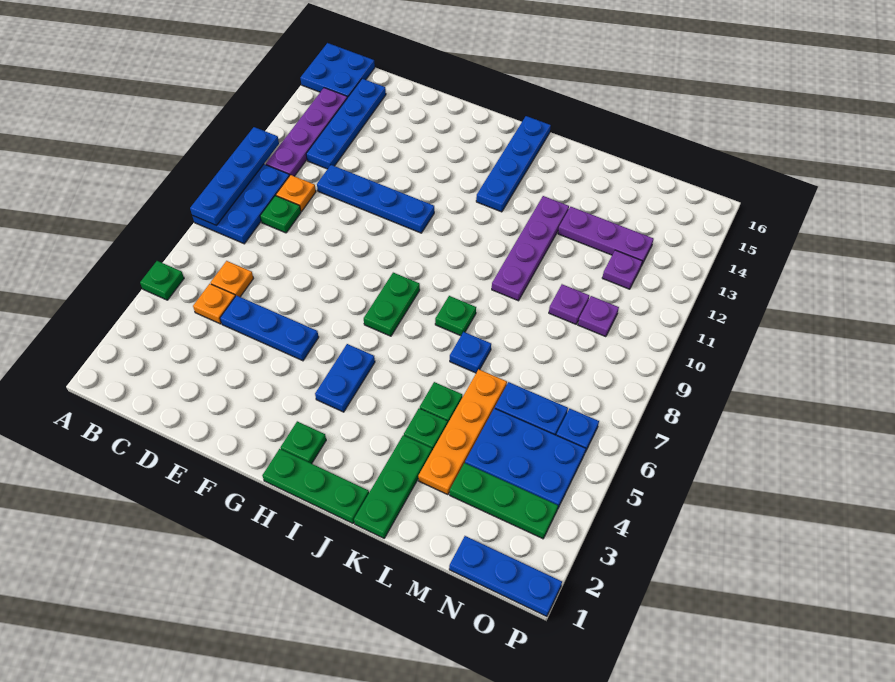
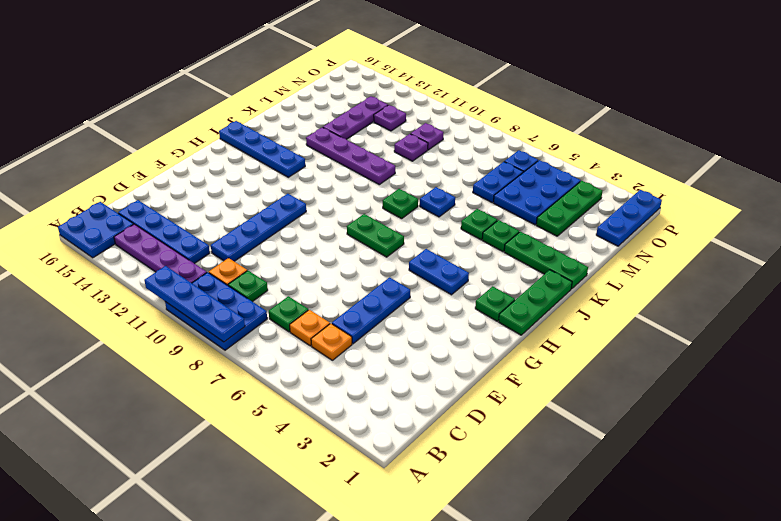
green plate A5 level 1 -> green plate C7 level 1
orange plate L3:L6 level 1 -> none

